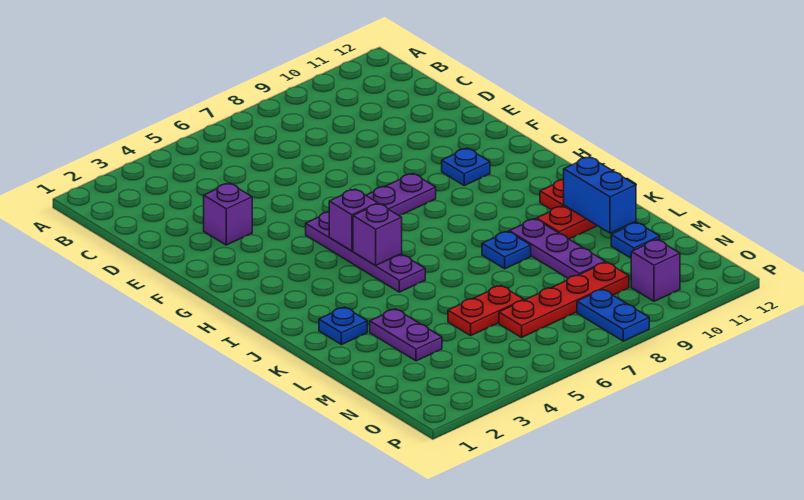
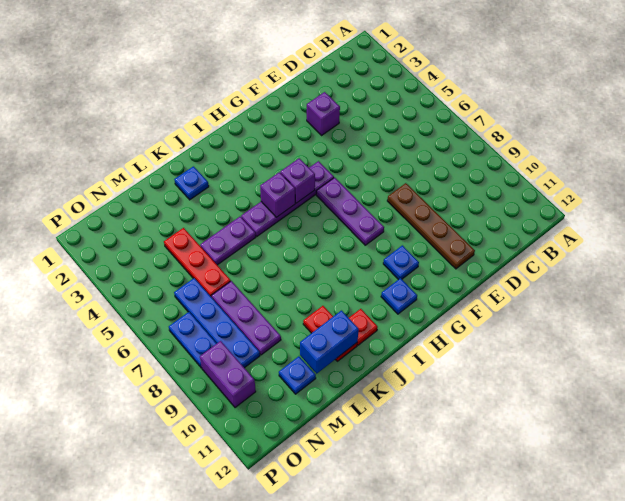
none -> brown plate E8:E11 level 1
blue plate K8 level 1 -> blue plate H11 level 1
purple plate K9:M9 level 1 -> purple plate M7:M9 level 1
purple plate L3:M3 level 1 -> purple plate K5:L5 level 1
red plate M5:M6 level 1 -> red plate M4:M6 level 1
red plate N6:N9 level 1 -> blue plate N6:N9 level 1
blue plate O8:P8 level 1 -> blue plate O7:O8 level 1
purple brick O10 level 1 -> purple brick O9:O10 level 1

